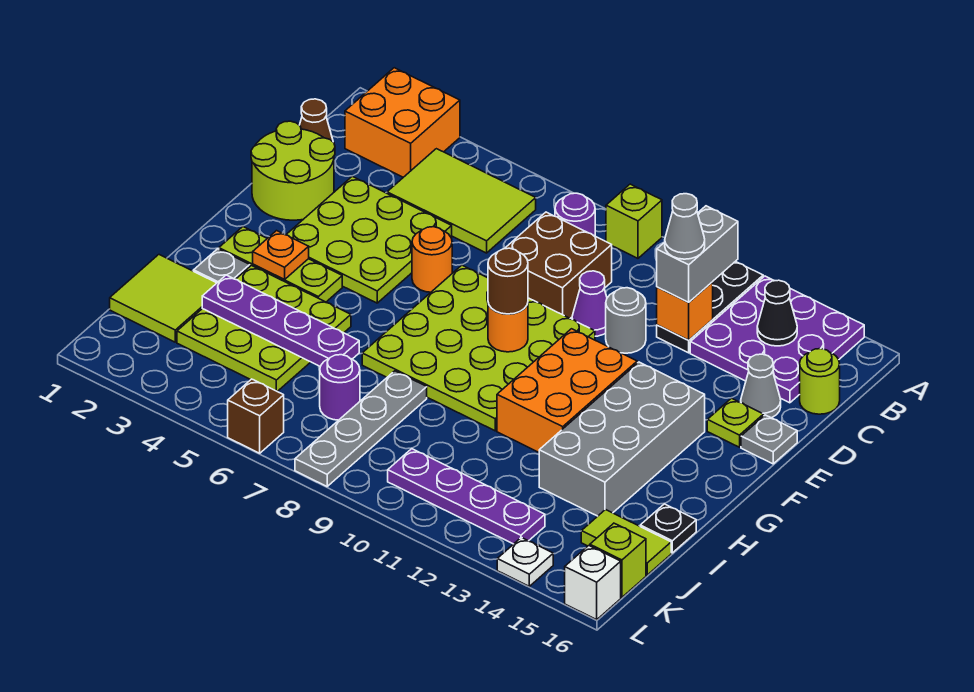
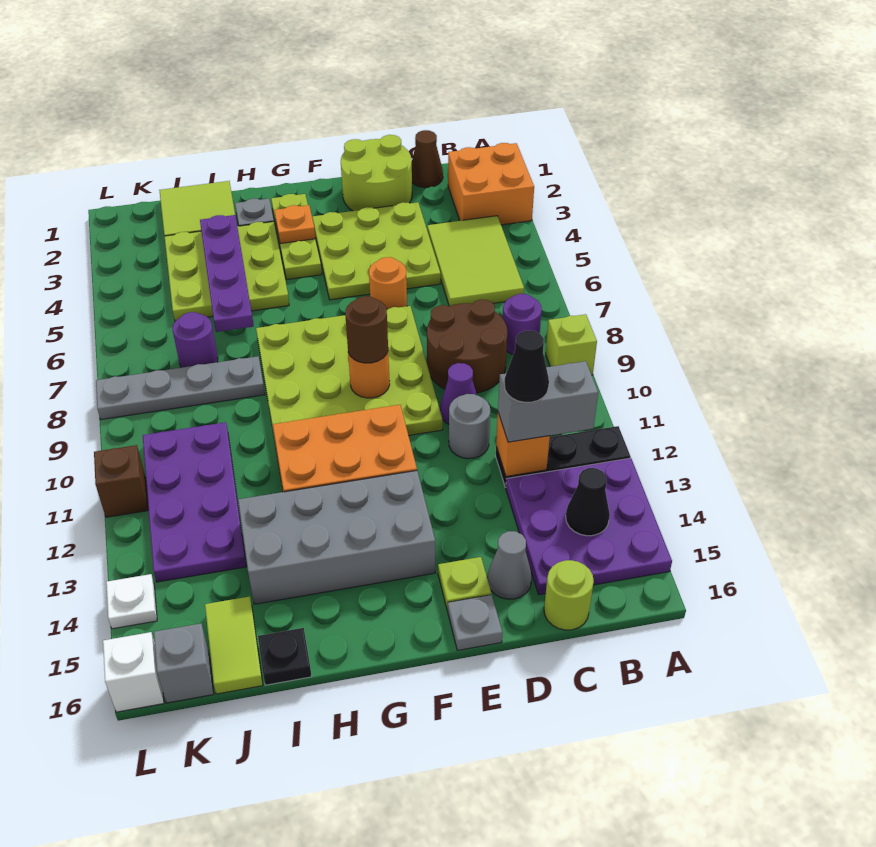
brown brick C8:D9 level 1 -> brown round brick C8:D9 level 1
grey cone C12 level 4 -> black cone C12 level 4
purple plate K10:K13 level 1 -> purple plate J10:K13 level 1
lime brick K16 level 1 -> grey brick K16 level 1
brown brick L6 level 1 -> brown brick L11 level 1

